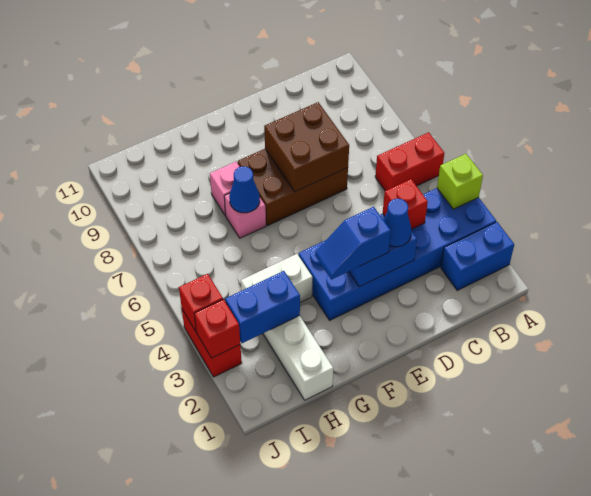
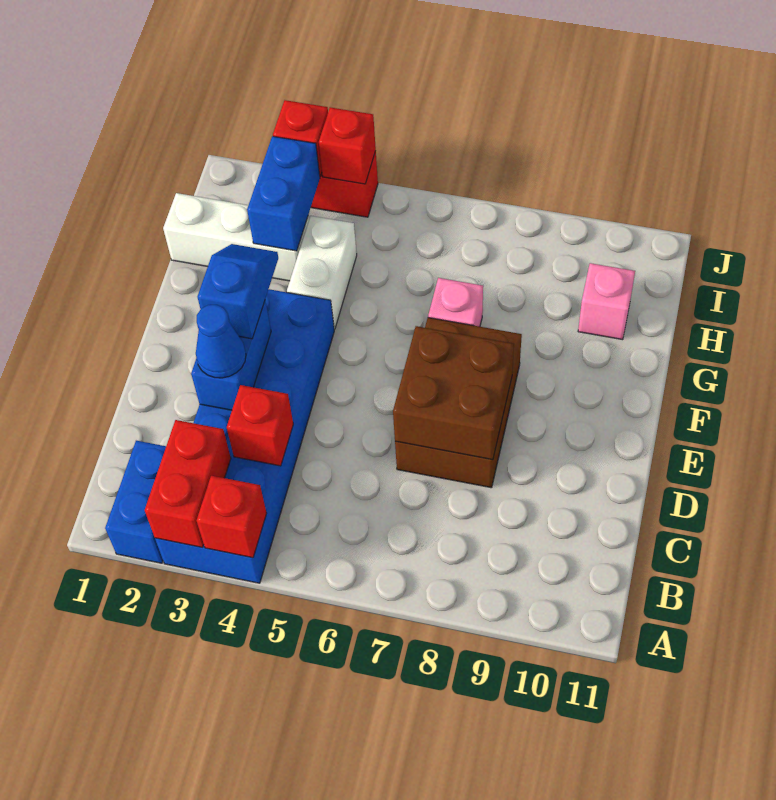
lime brick A4 level 2 -> red brick A4 level 2
red brick A6:B6 level 1 -> red brick A3:B3 level 2
blue cone G7 level 2 -> none
pink brick G8 level 1 -> pink brick H10 level 1

